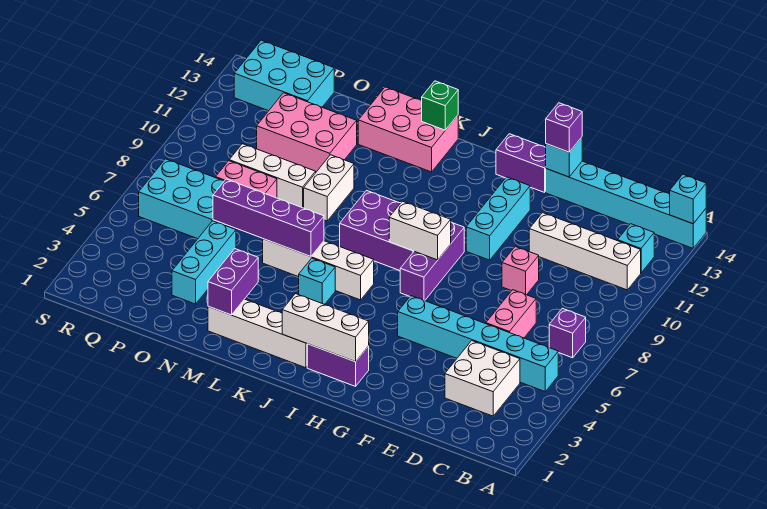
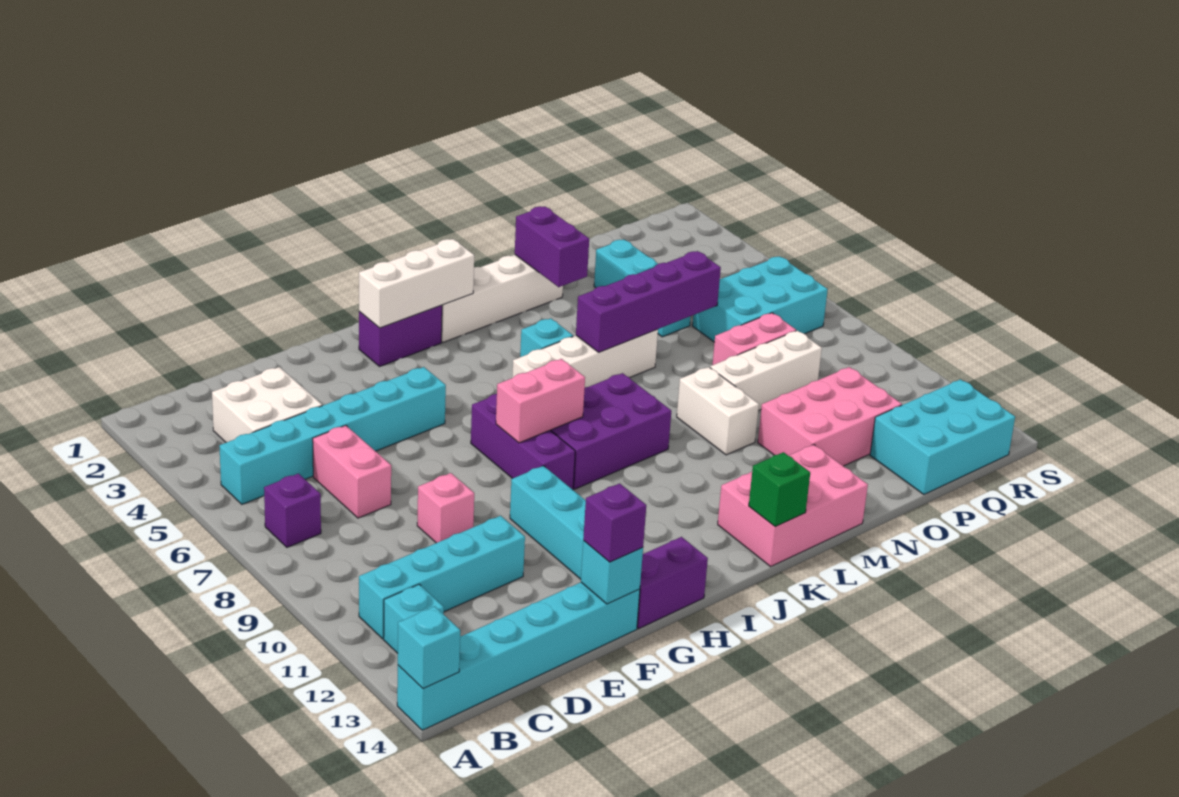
white brick B11:E11 level 1 -> cyan brick B11:E11 level 1
white brick H8:I8 level 2 -> pink brick H8:I8 level 2

